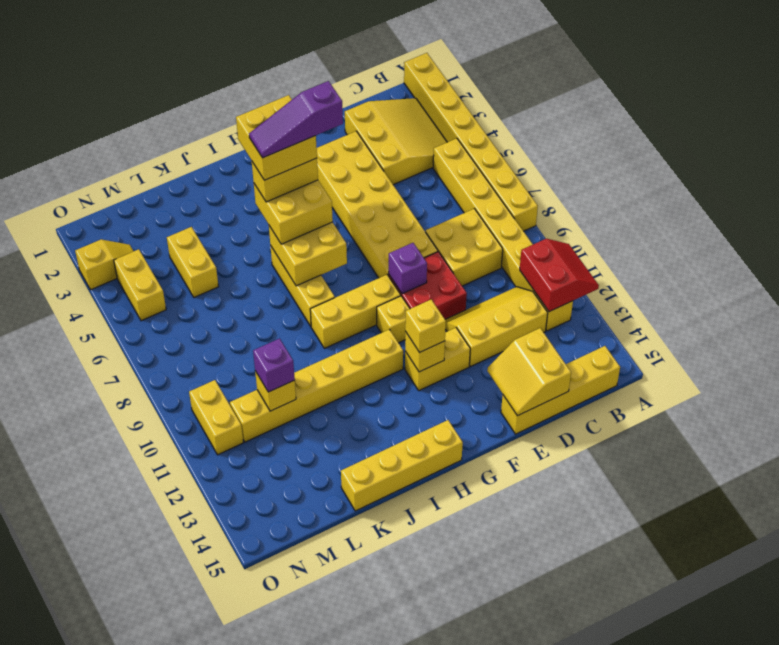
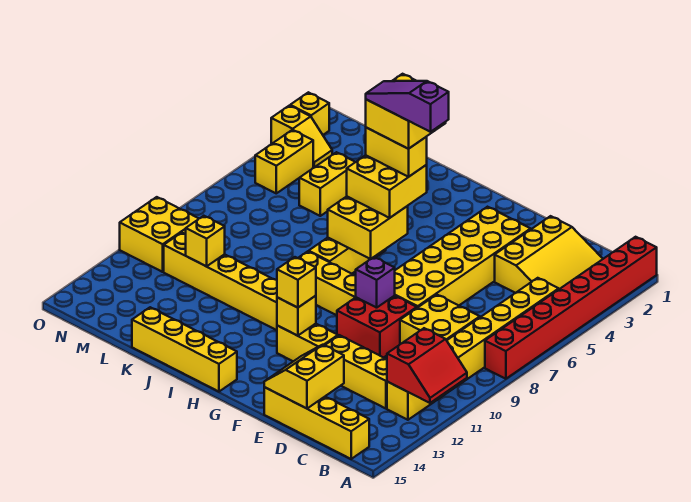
yellow brick A1:A8 level 1 -> red brick A1:A8 level 1
yellow brick G10 level 1 -> yellow brick O2 level 1
purple brick L11 level 3 -> none
yellow brick N10:N11 level 1 -> yellow brick N10:O11 level 1

